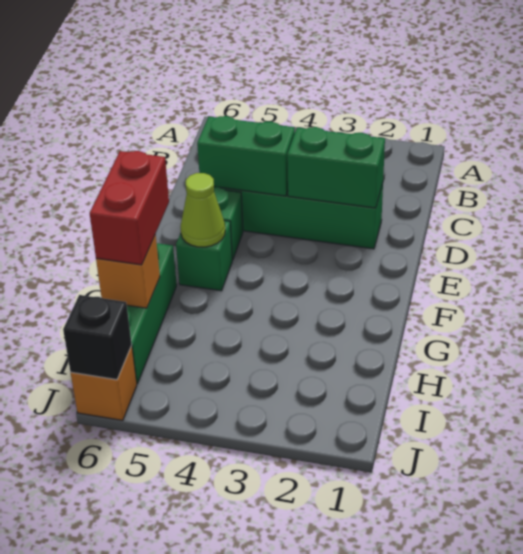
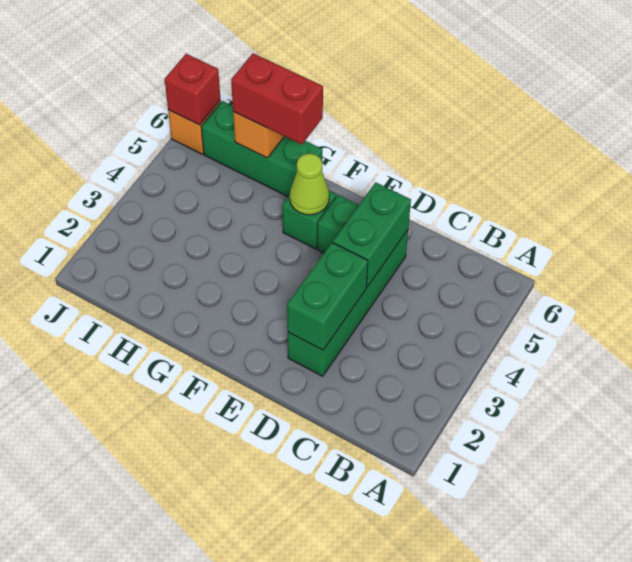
black brick J6 level 2 -> red brick J6 level 2

